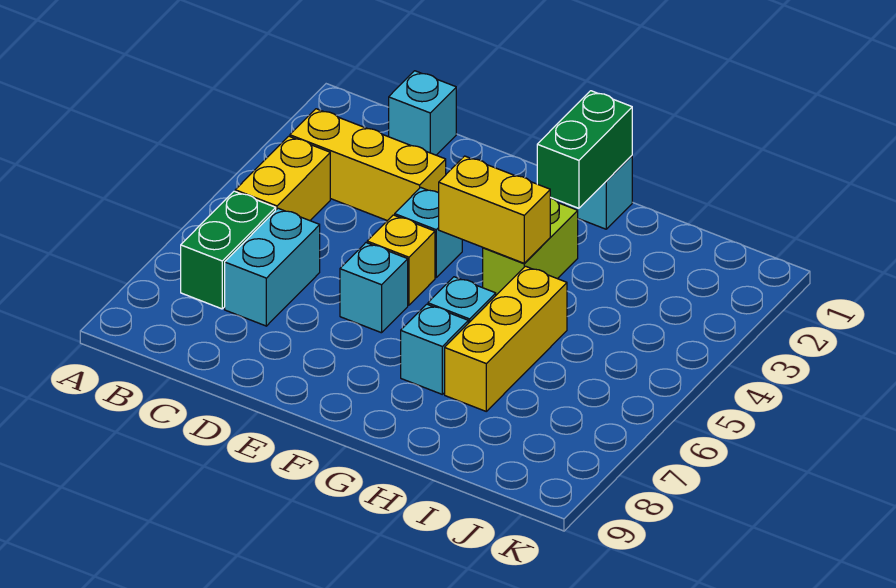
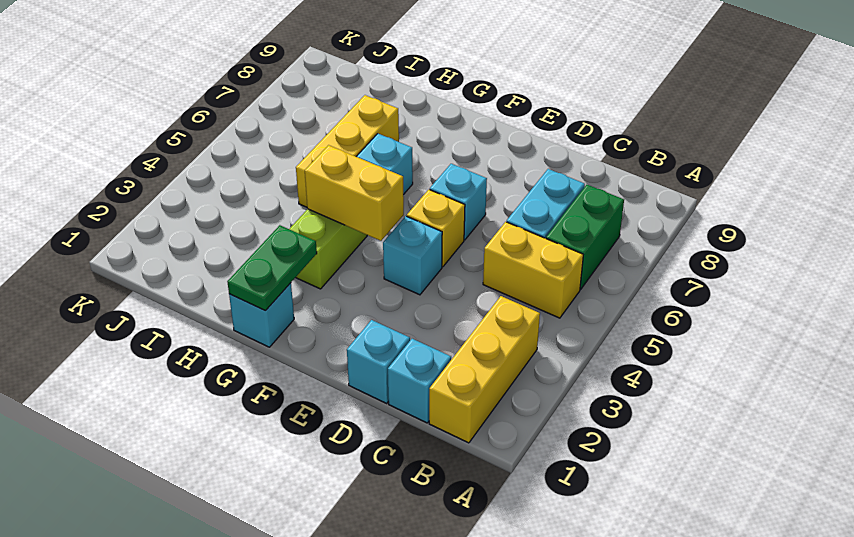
yellow brick B3:D3 level 1 -> yellow brick B1:B3 level 1
yellow brick B4:B5 level 1 -> yellow brick B5:C5 level 1
green brick G1:G2 level 2 -> green plate G1:G2 level 2
cyan brick G7 level 1 -> cyan brick D1 level 1

